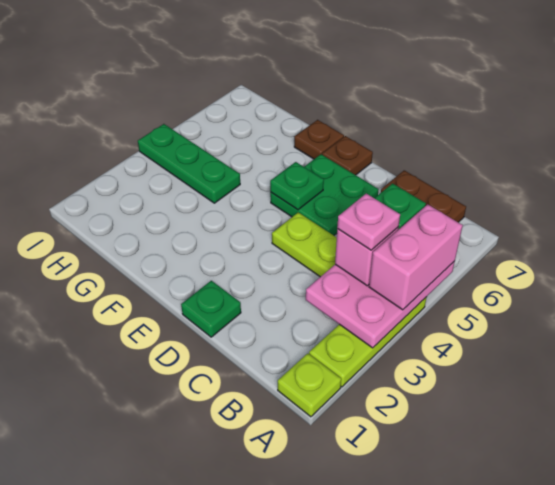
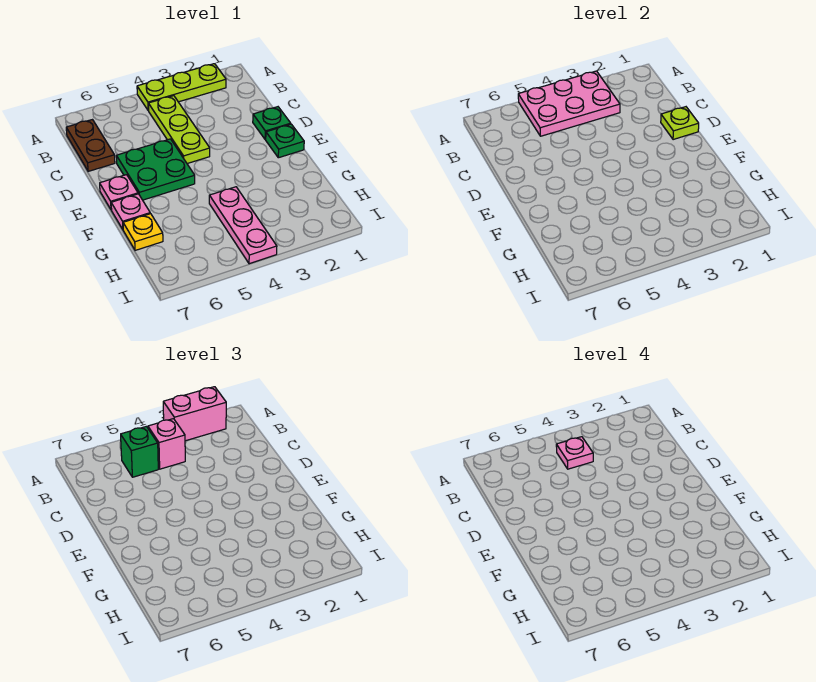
lime plate A1 level 1 -> lime plate D1 level 2
pink brick A4:A5 level 3 -> pink brick A2:A3 level 3
green plate E5 level 2 -> green plate E1 level 1
brown plate E7 level 1 -> pink plate E7 level 1
brown plate F7 level 1 -> pink plate F7 level 1
green plate G4:I4 level 1 -> pink plate G4:I4 level 1
none -> yellow plate G7 level 1

